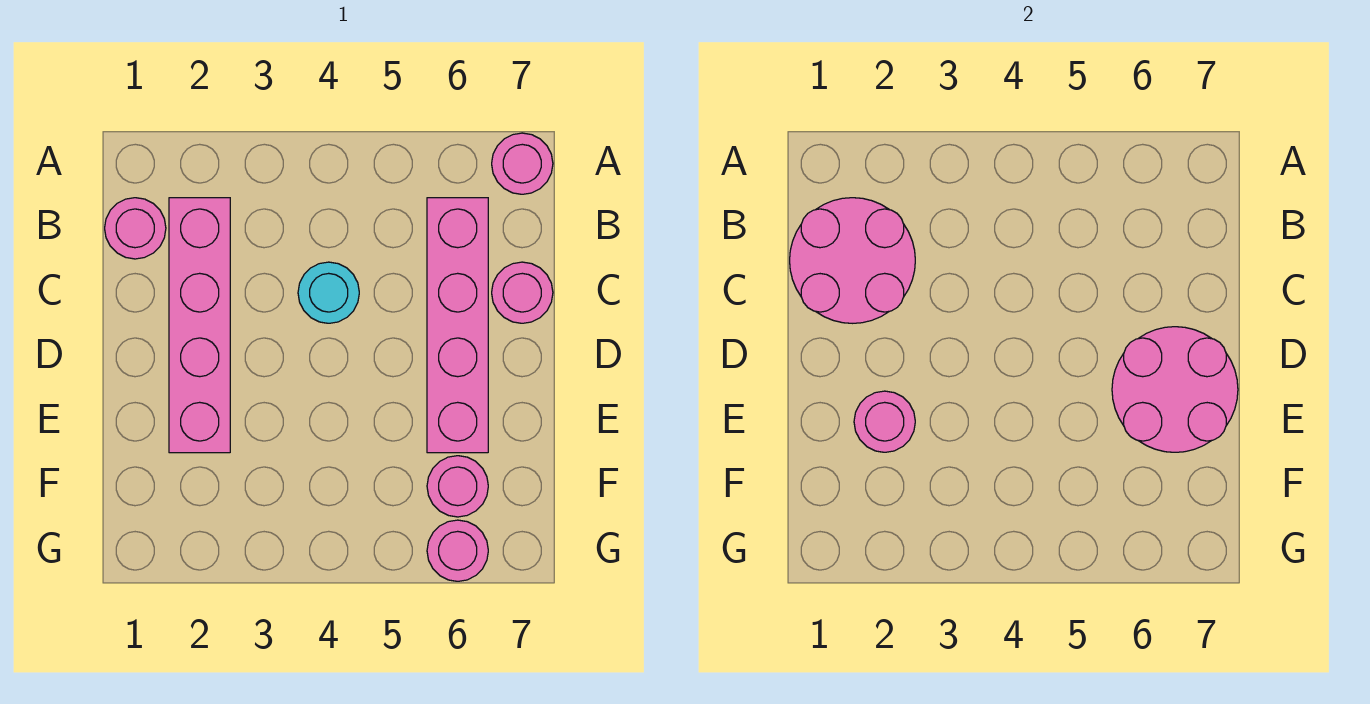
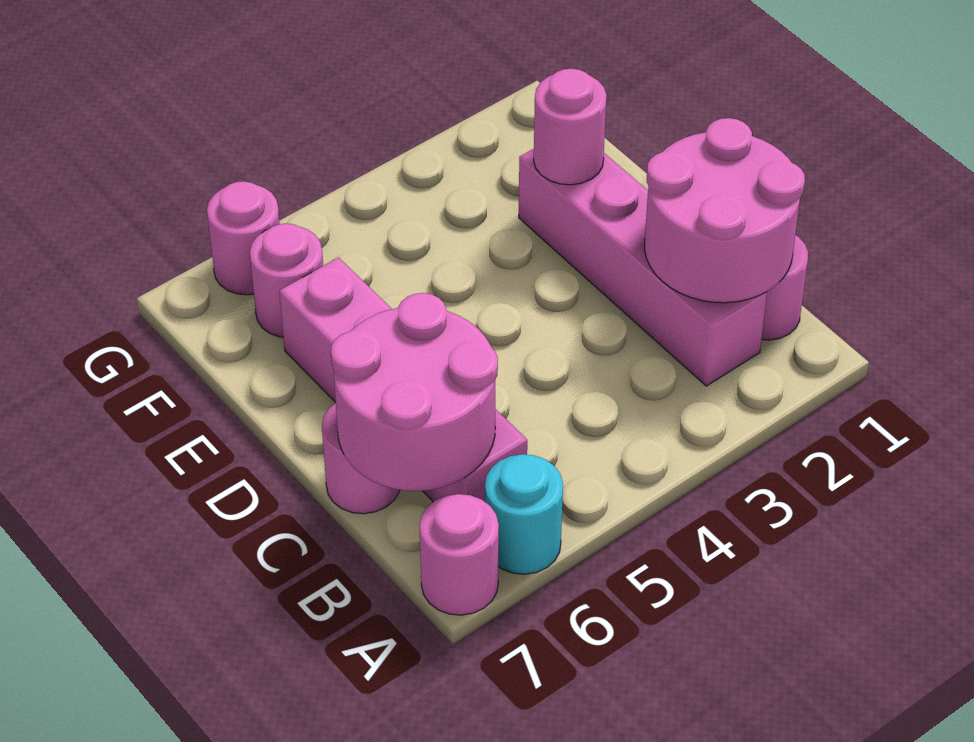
cyan round brick C4 level 1 -> cyan round brick A6 level 1
pink round brick D6:E7 level 2 -> pink round brick B6:C7 level 2

